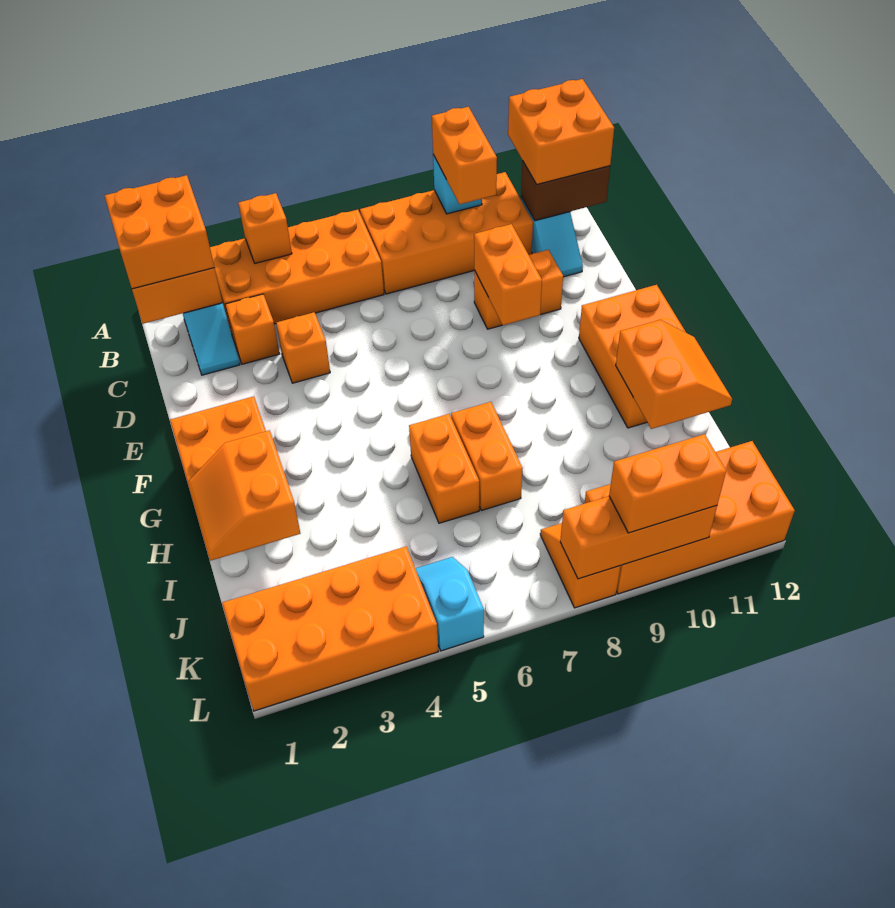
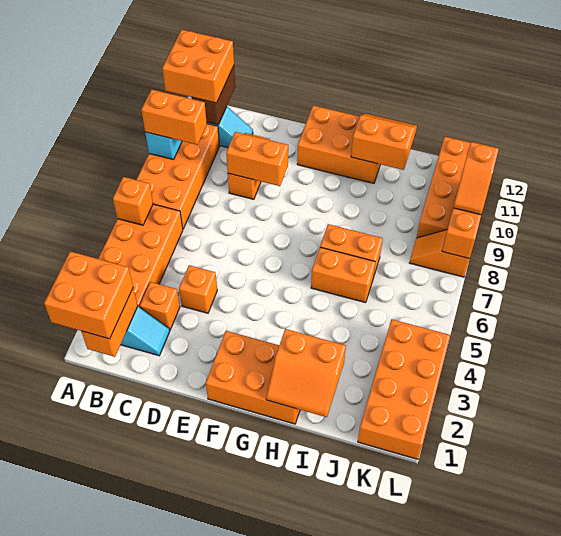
orange brick A4 level 2 -> orange brick A6 level 2
cyan slope K5:L5 level 1 top L -> none
orange brick L9:L10 level 3 -> orange slope L9:L10 level 3 top 10

